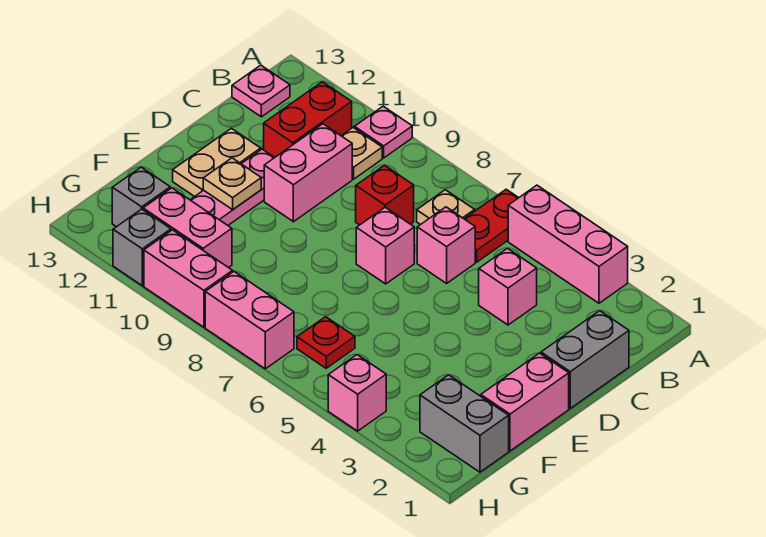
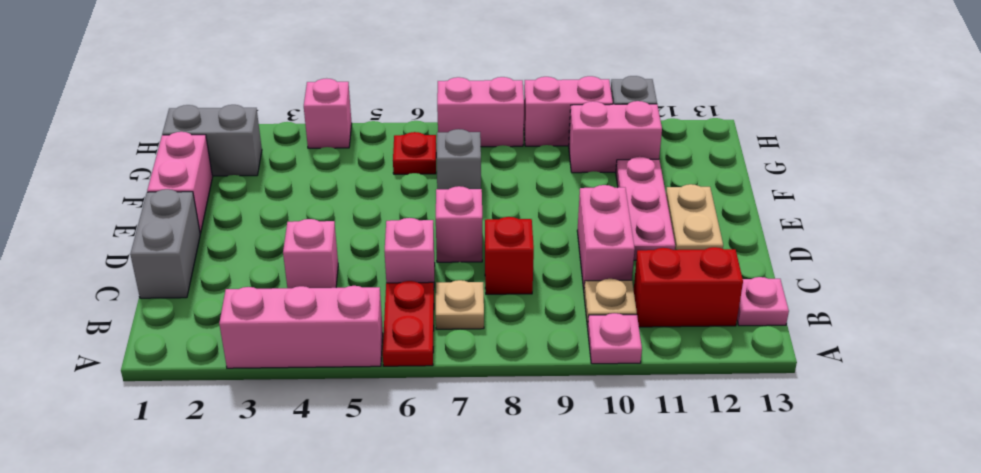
red brick B11:C11 level 1 -> red brick B11:B12 level 1
tan plate E11 level 2 -> none
grey brick G12 level 1 -> grey brick F7 level 1

